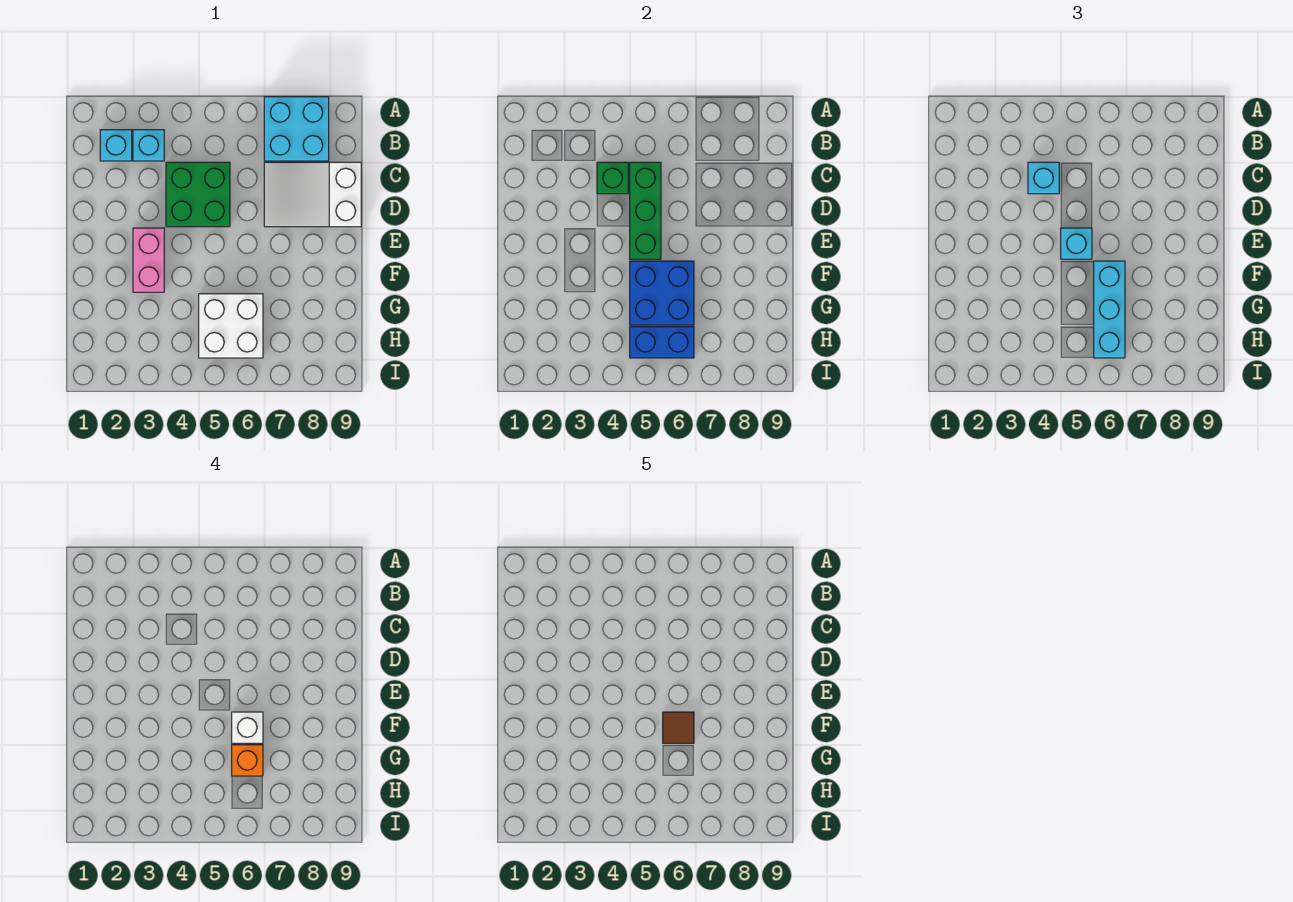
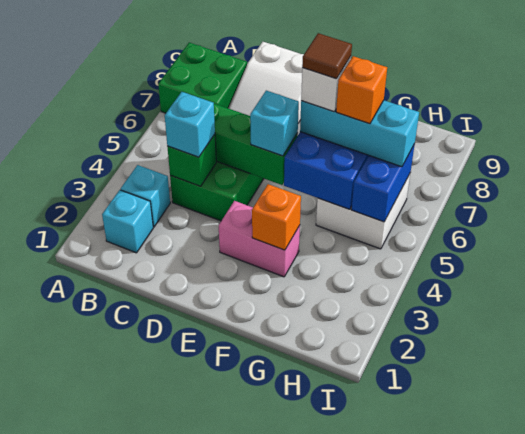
cyan brick A7:B8 level 1 -> green brick A7:B8 level 1
none -> orange brick F3 level 2

